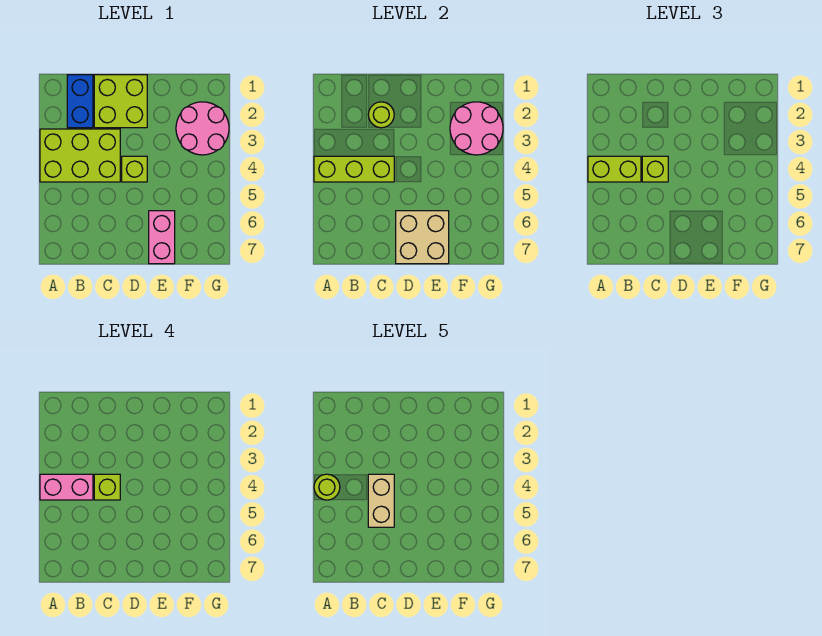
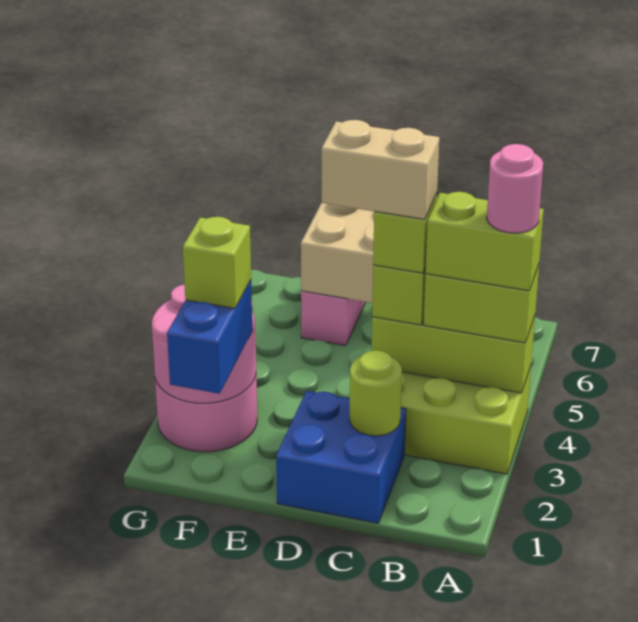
pink brick A4:B4 level 4 -> lime brick A4:B4 level 4
lime round brick A4 level 5 -> pink round brick A4 level 5
blue brick B1:B2 level 1 -> blue brick F1:F2 level 3
lime brick C1:D2 level 1 -> blue brick C1:D2 level 1
tan brick C4:C5 level 5 -> tan brick C4:D4 level 5
lime brick D4 level 1 -> lime brick F2 level 4

